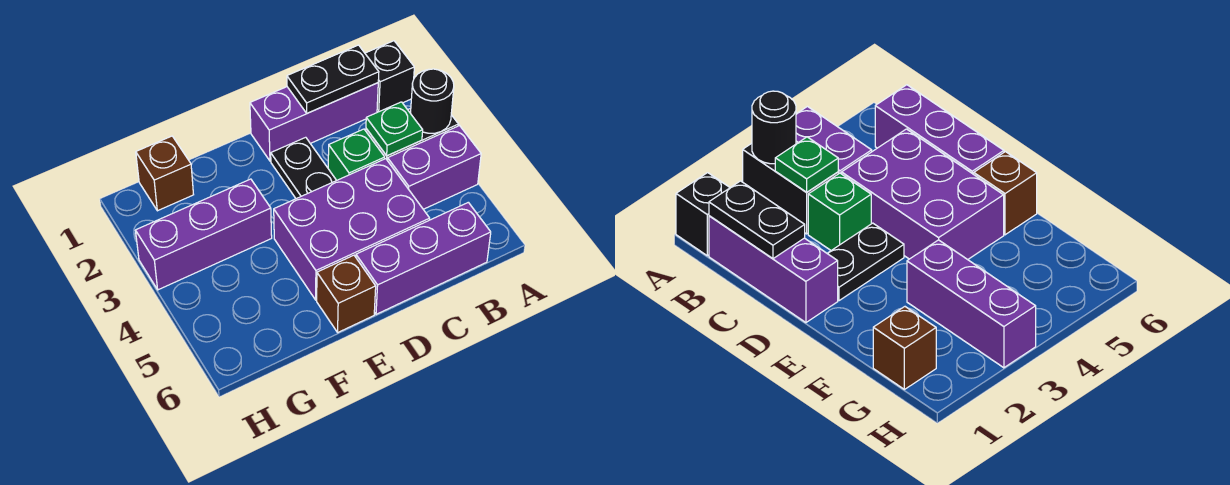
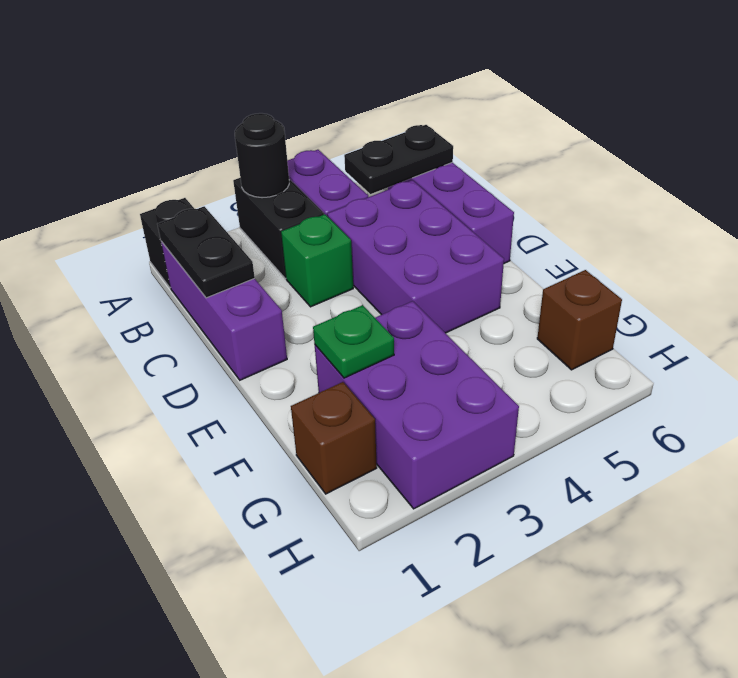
green plate B3 level 2 -> green plate F2 level 2
black plate D2:D3 level 1 -> black plate B5:B6 level 2
brown brick E6 level 1 -> brown brick G6 level 1
purple brick F3:H3 level 1 -> purple brick F2:H3 level 1

